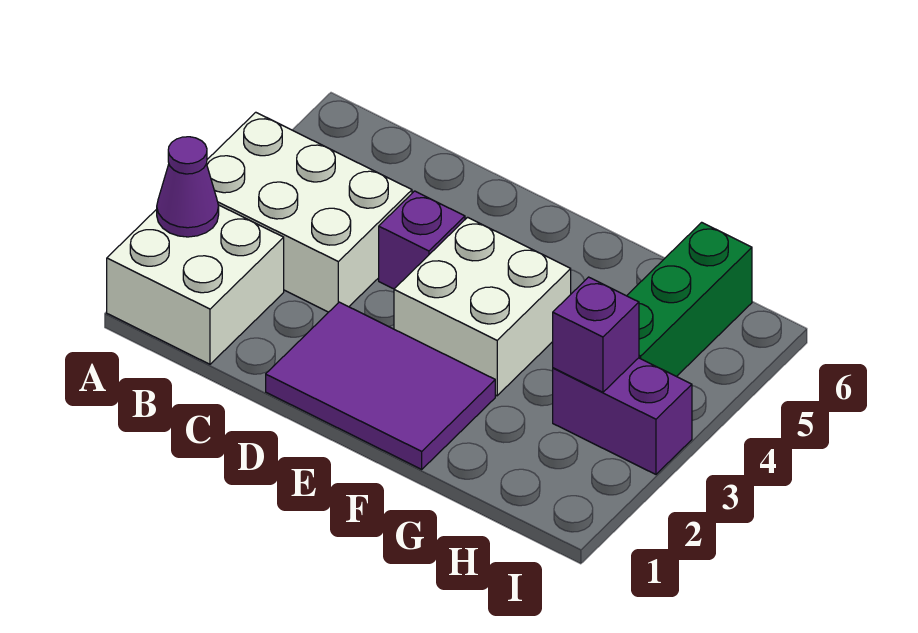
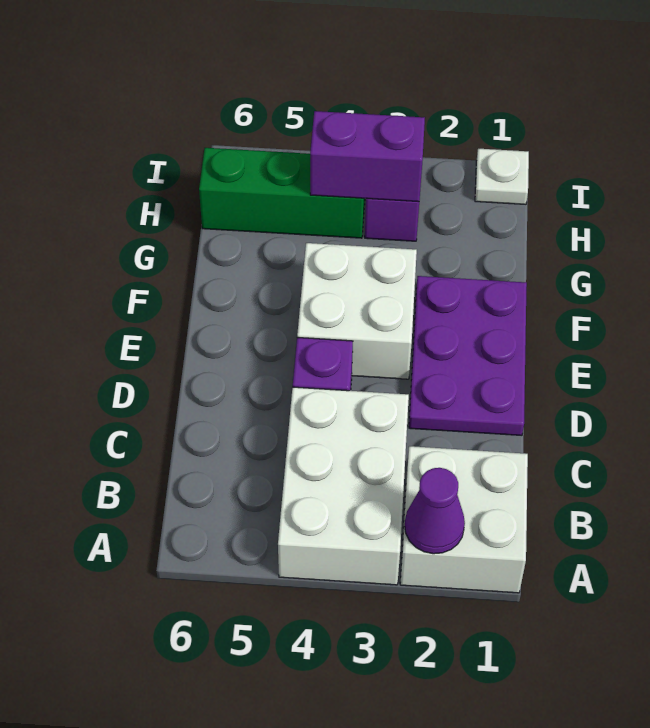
purple tile D1:F2 level 1 -> purple plate D1:F2 level 1
purple brick H3 level 2 -> purple brick H3:H4 level 2
none -> white plate I1 level 1

